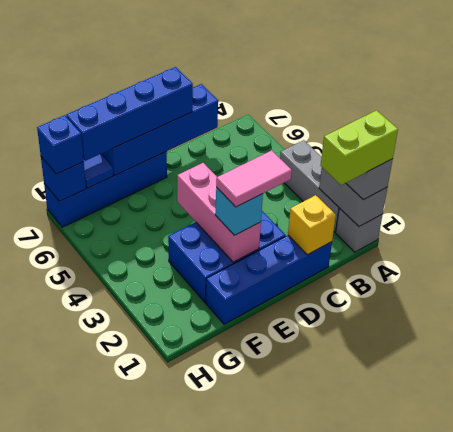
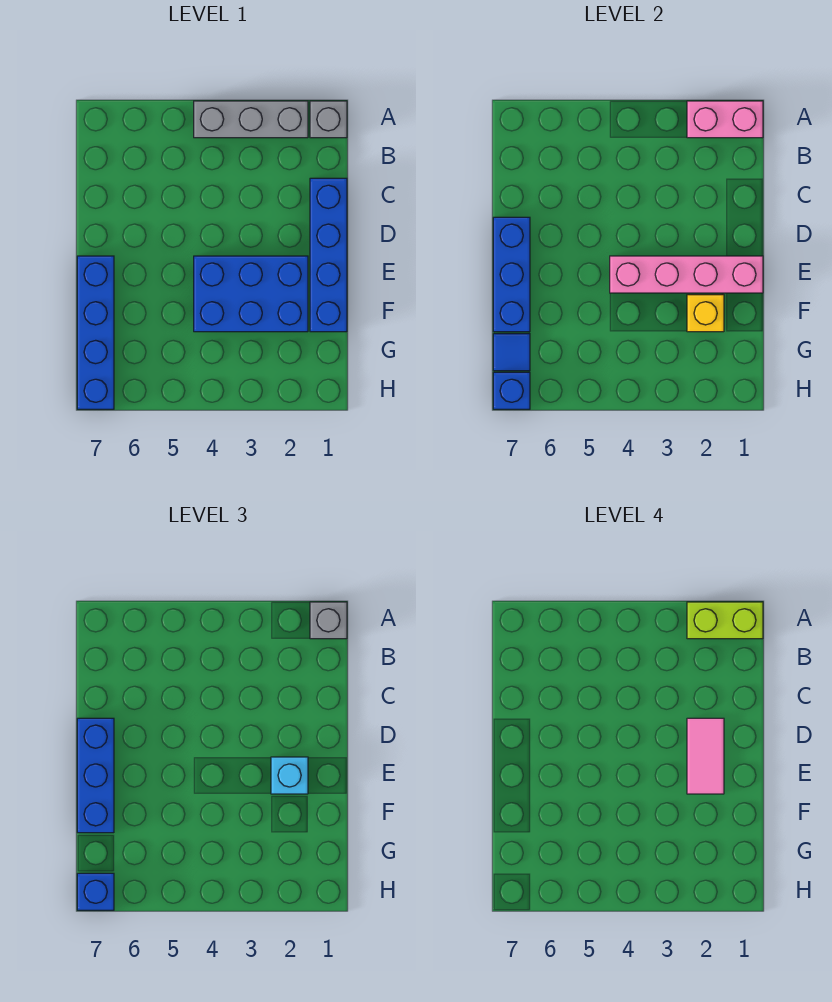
grey brick A1:A2 level 2 -> pink brick A1:A2 level 2
lime brick A1:B1 level 4 -> lime brick A1:A2 level 4
yellow brick C1 level 2 -> yellow brick F2 level 2
blue brick C7:F7 level 2 -> blue brick D7:F7 level 2
blue brick D2:F3 level 1 -> blue brick E2:F4 level 1
blue brick D7:G7 level 3 -> blue brick D7:F7 level 3
pink brick E2:E4 level 2 -> pink brick E1:E4 level 2

